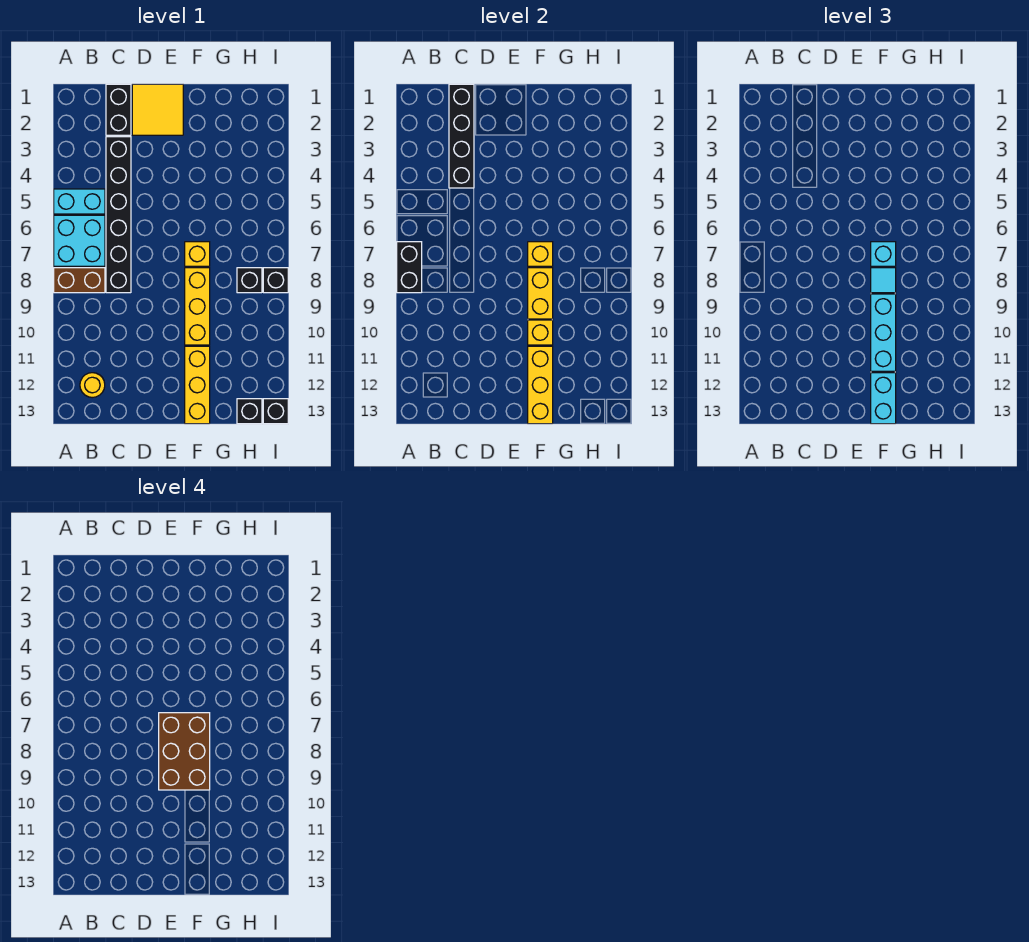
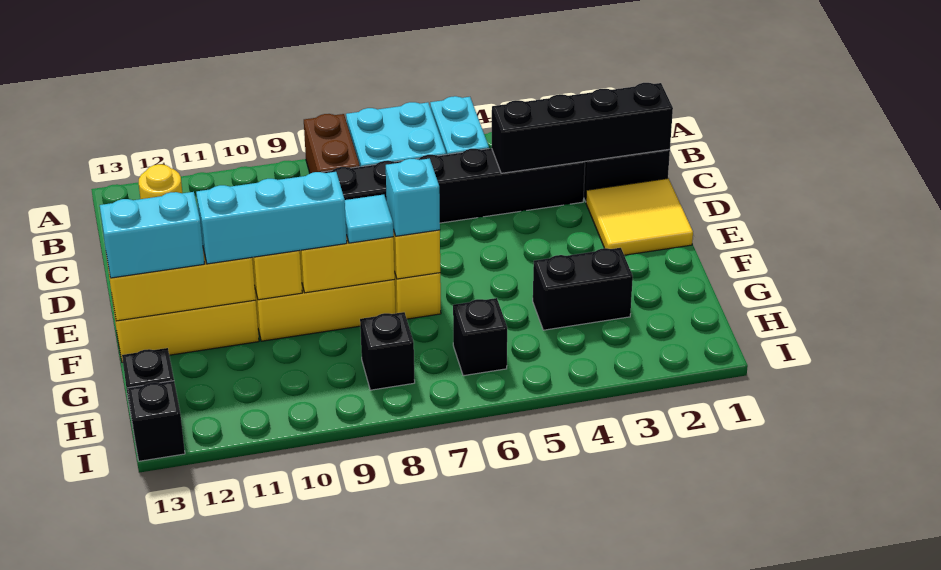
black brick A7:A8 level 2 -> black brick G3:G4 level 1
brown brick E7:F9 level 4 -> none
black brick I8 level 1 -> black brick H6 level 1

